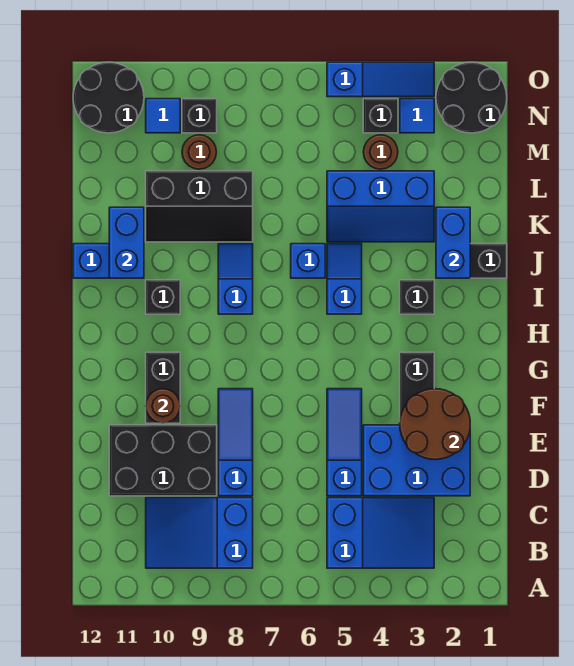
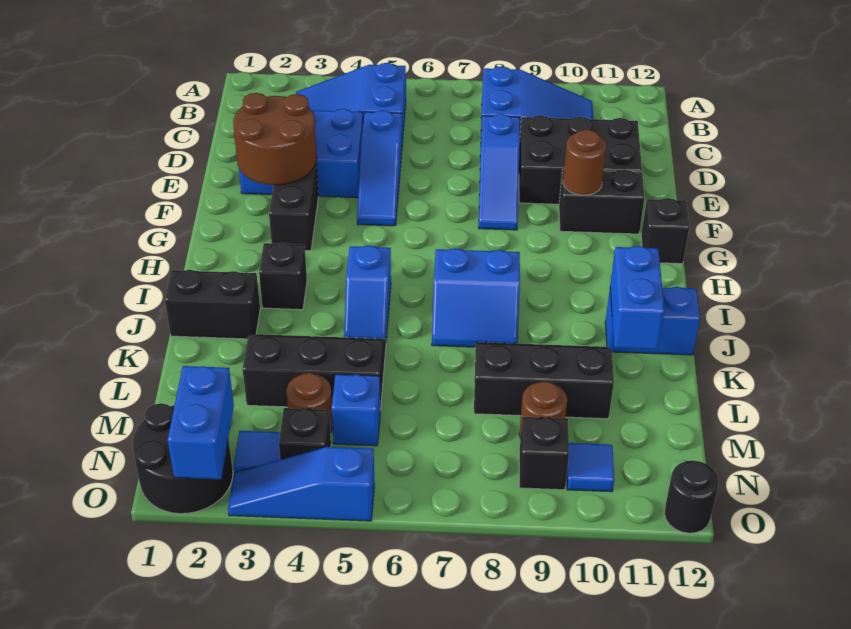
black brick F10:G10 level 1 -> black brick F10:F11 level 1
blue slope I8:J8 level 1 top I -> blue slope I7:J8 level 1 top I
black brick I10 level 1 -> black brick G12 level 1
blue brick J2:K2 level 2 -> blue brick N2:O2 level 2
blue brick J6 level 1 -> blue brick M5 level 1
blue slope K3:L5 level 1 top L -> black slope K3:L5 level 1 top L
black round brick N11:O12 level 1 -> black round brick O12 level 1

